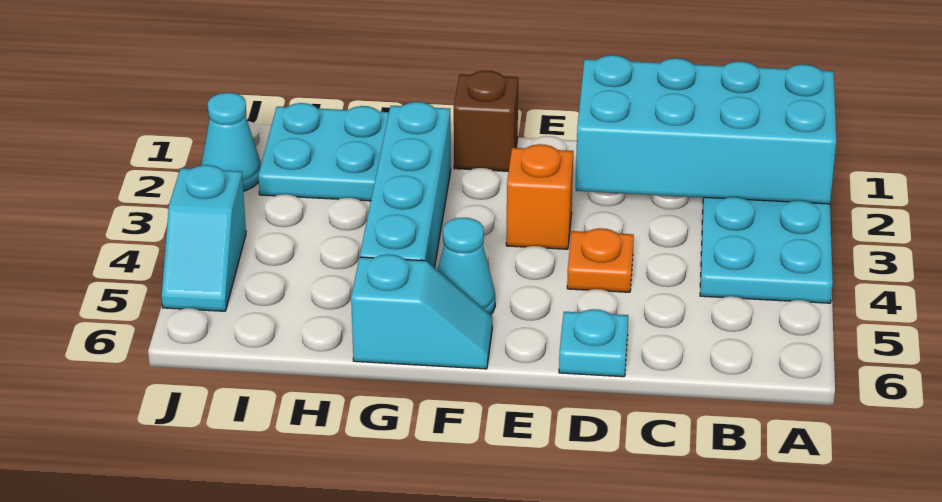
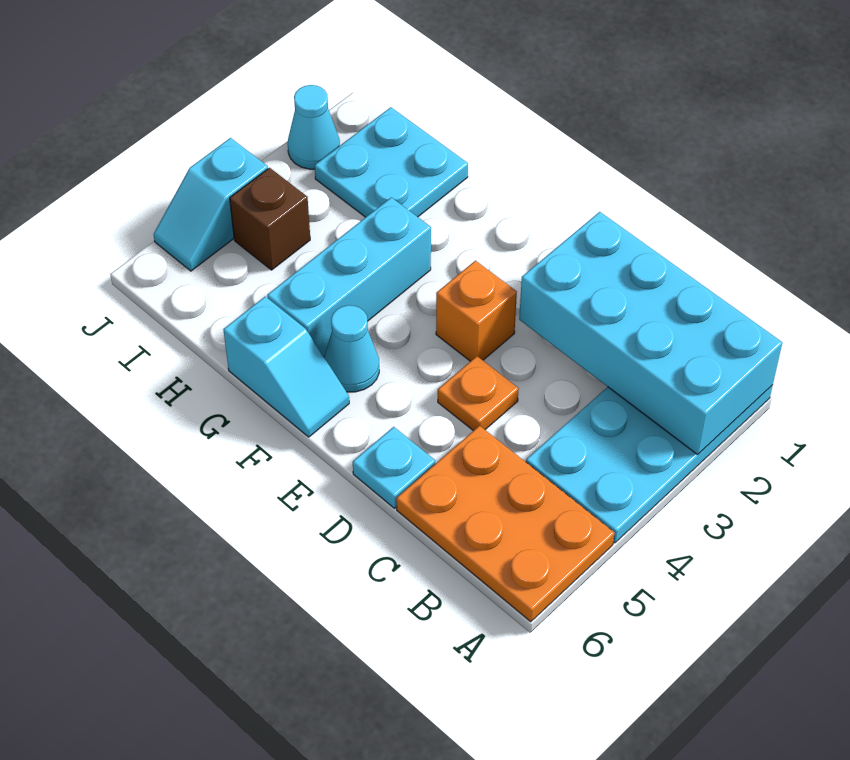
none -> orange plate A5:C6 level 1
brown brick F1 level 1 -> brown brick I4 level 1
cyan brick G2:G5 level 1 -> cyan brick G3:G5 level 1

